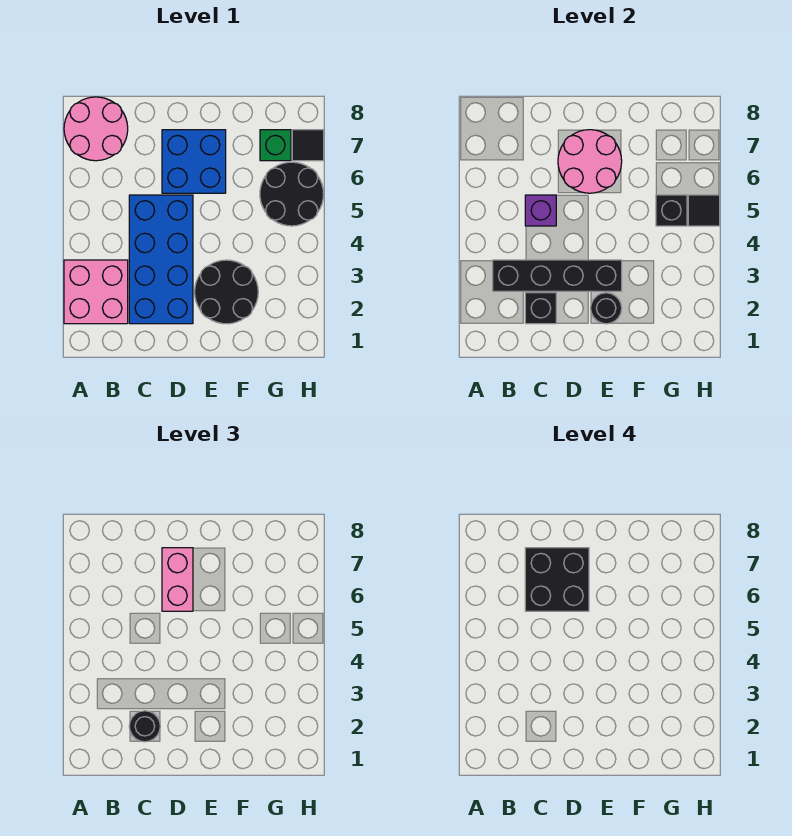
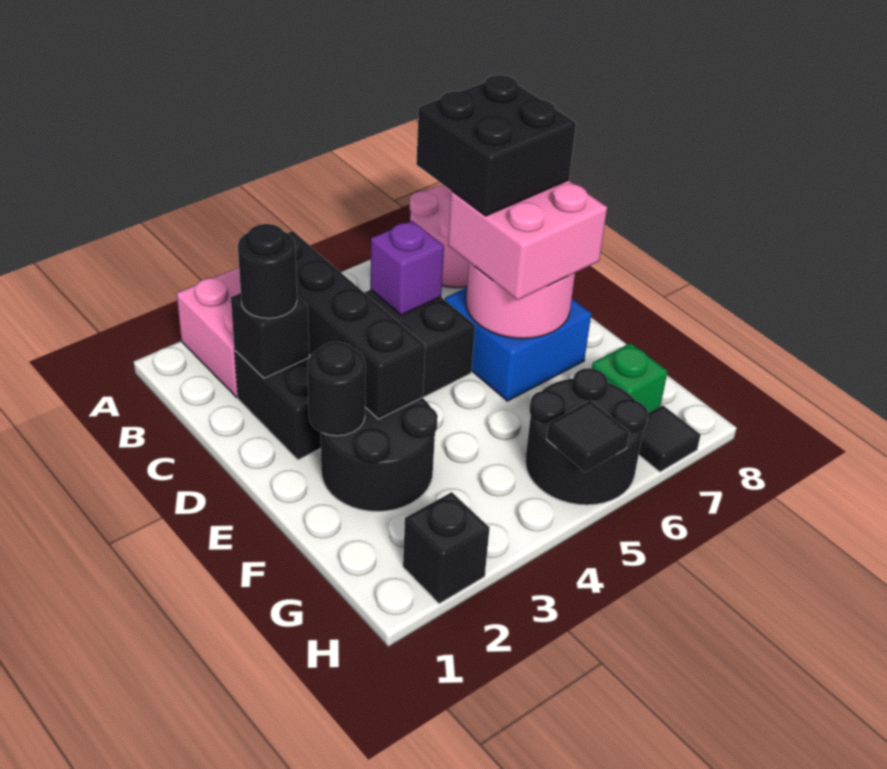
blue brick C2:D5 level 1 -> black brick C2:D5 level 1
pink brick D6:D7 level 3 -> pink brick D6:E7 level 3
black brick G5 level 2 -> black brick H2 level 1

